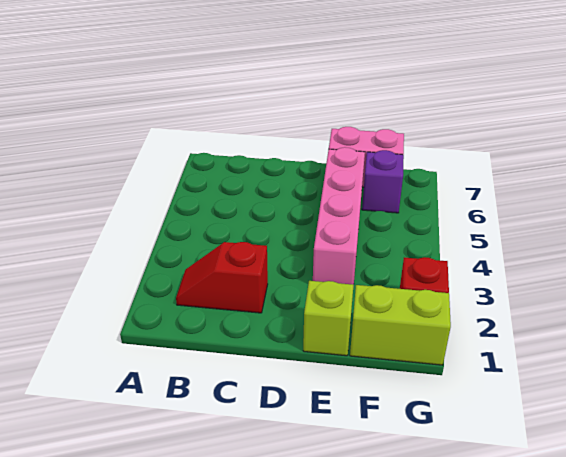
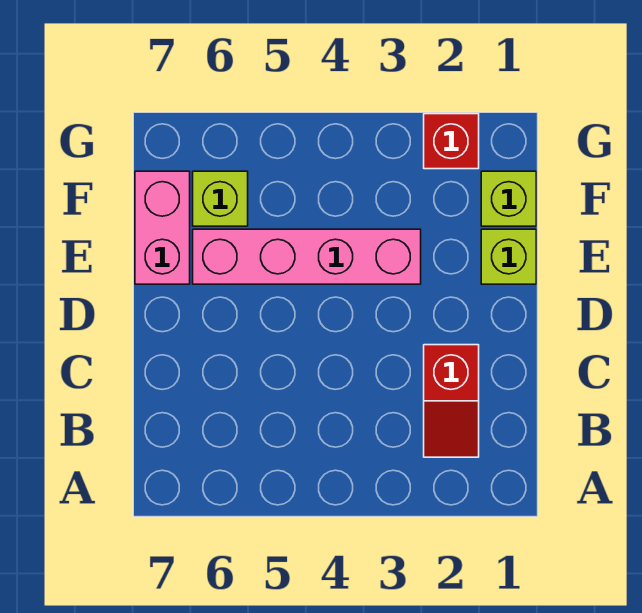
lime brick F1:G1 level 1 -> lime brick F1 level 1
purple brick F6 level 1 -> lime brick F6 level 1

